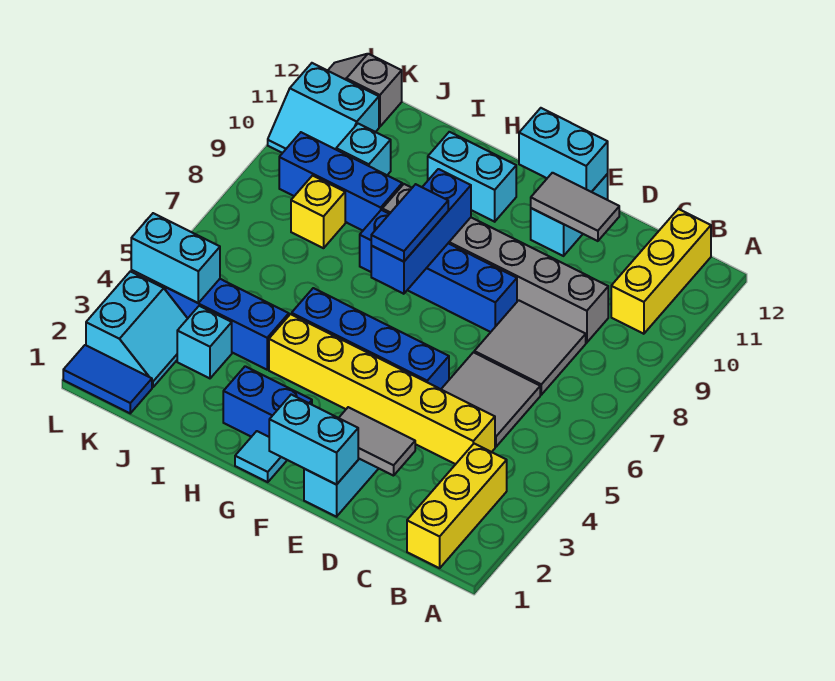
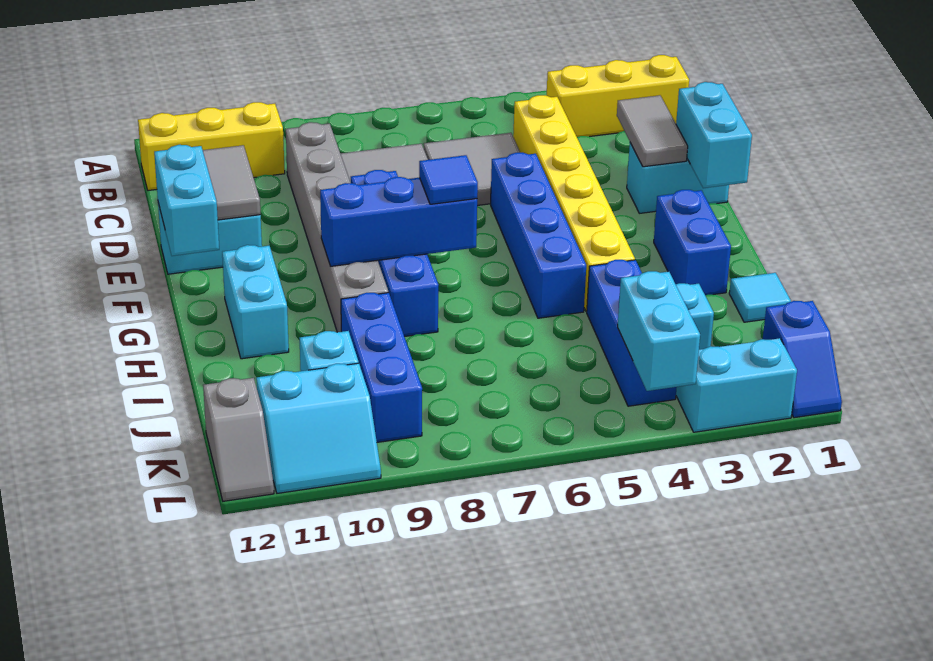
cyan tile G1 level 1 -> cyan tile I1 level 1
blue tile G7:G8 level 3 -> blue tile G7 level 3
yellow brick J8 level 1 -> none
blue tile K1:L1 level 1 -> blue slope K1:L1 level 1 top K
cyan slope K10:L11 level 1 top 11 -> cyan slope K10:L11 level 1 top K

